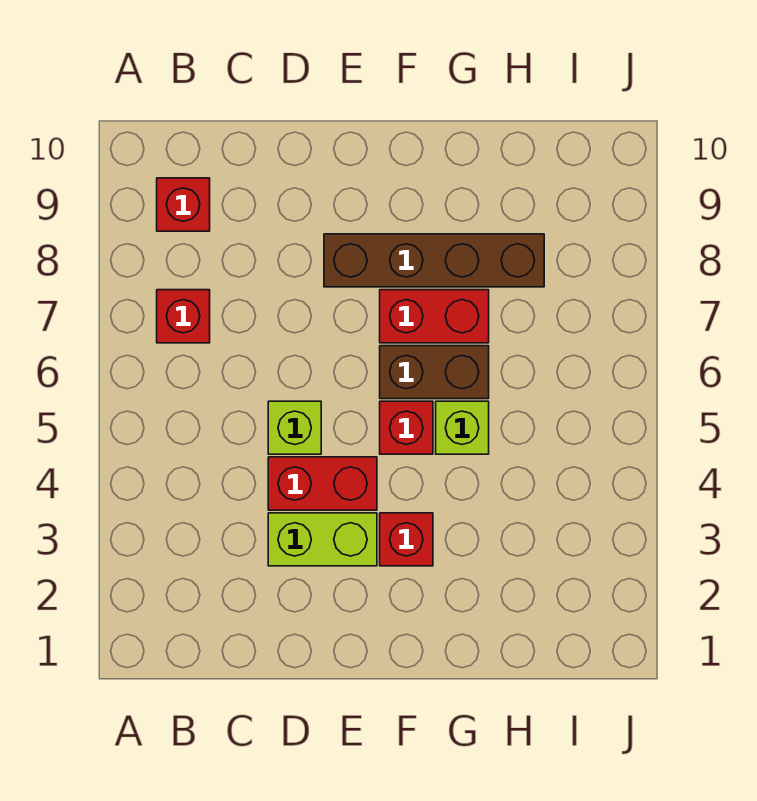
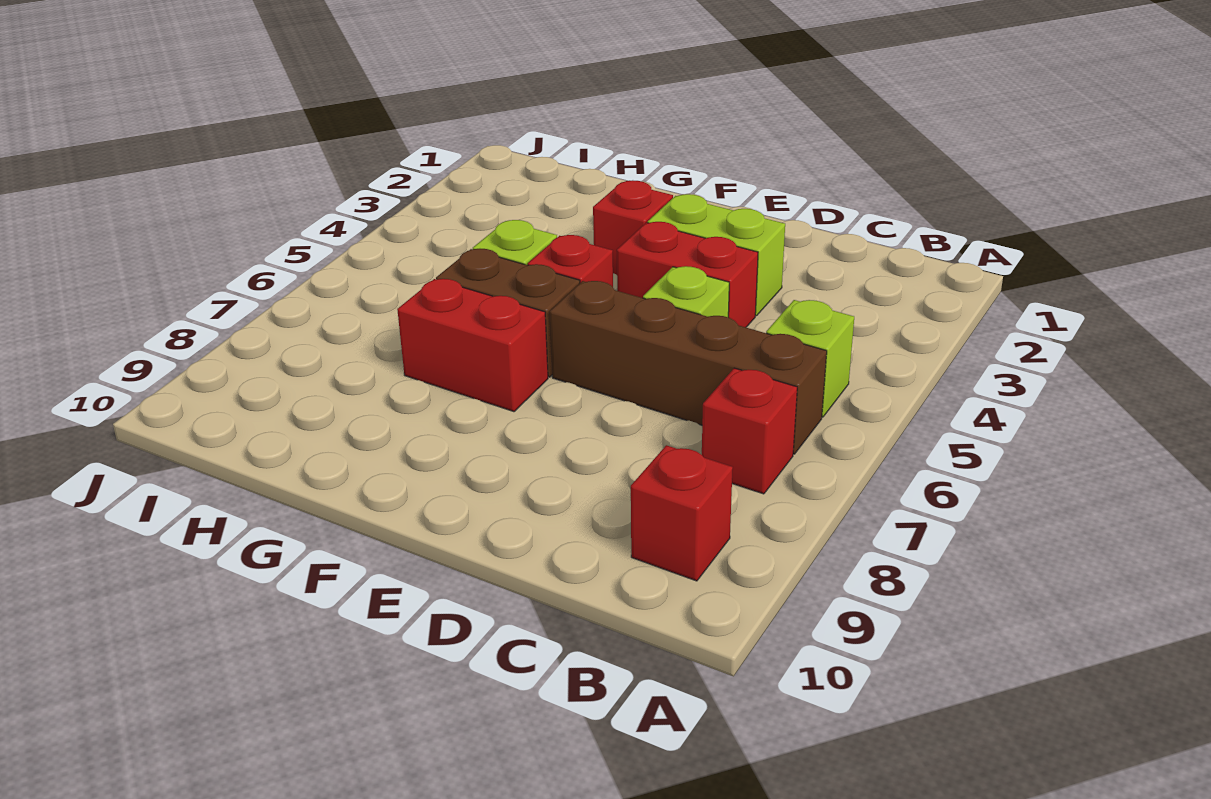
none -> lime brick B5 level 1
brown brick E8:H8 level 1 -> brown brick B6:E6 level 1

